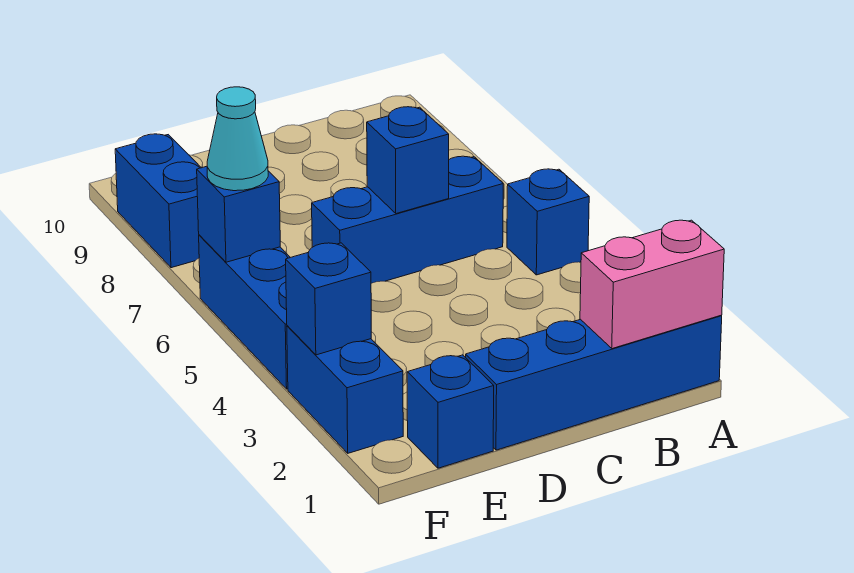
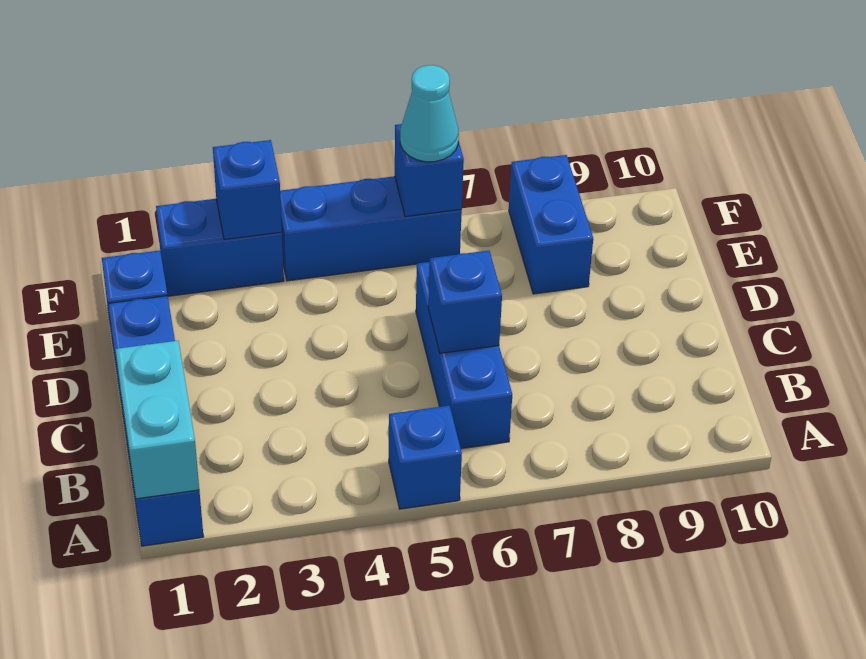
pink brick A1:B1 level 2 -> cyan brick A1:B1 level 2
blue brick F8:F9 level 1 -> blue brick E8:F8 level 1

